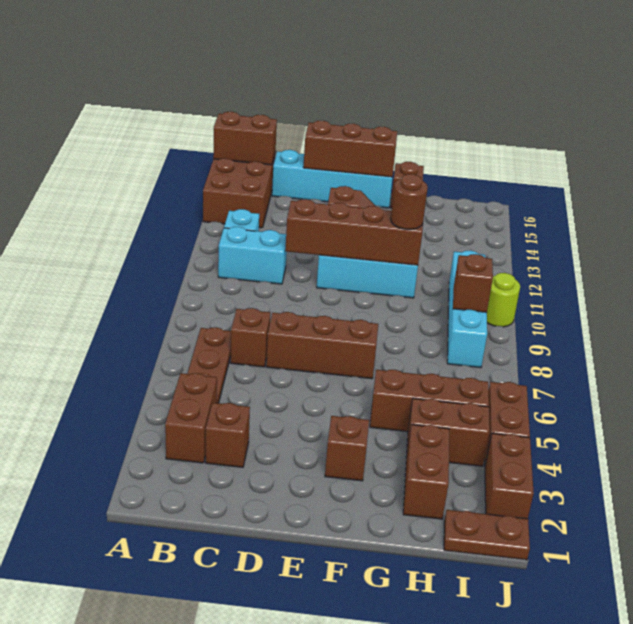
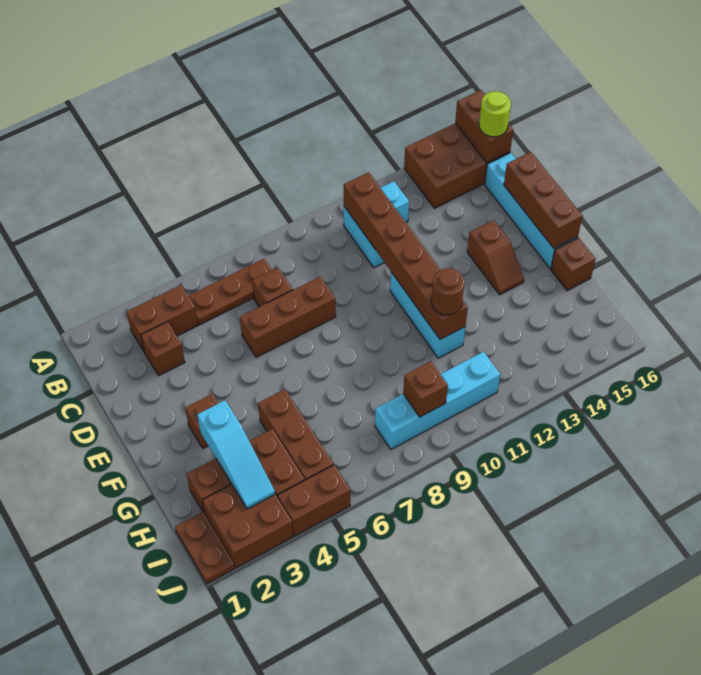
brown brick D7:F7 level 1 -> brown brick D6:D8 level 1
brown brick D11:G11 level 2 -> brown brick B11:G11 level 2
none -> cyan slope G3:I3 level 2 top G
brown brick J2:J3 level 1 -> brown brick I2:J3 level 1
lime round brick J10 level 1 -> lime round brick B16 level 3

